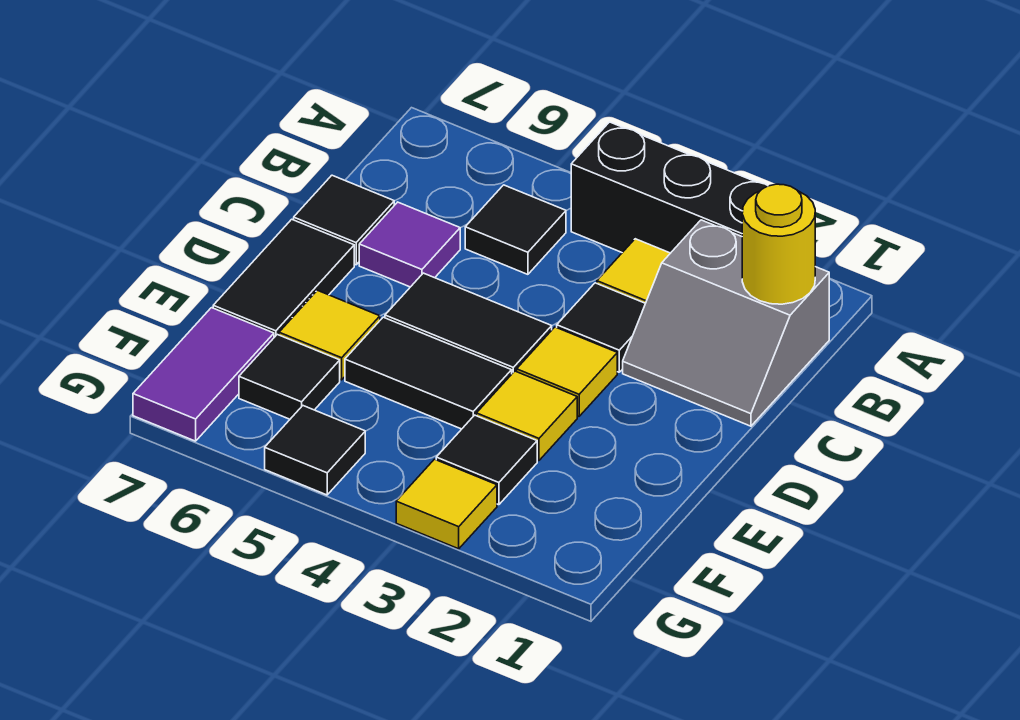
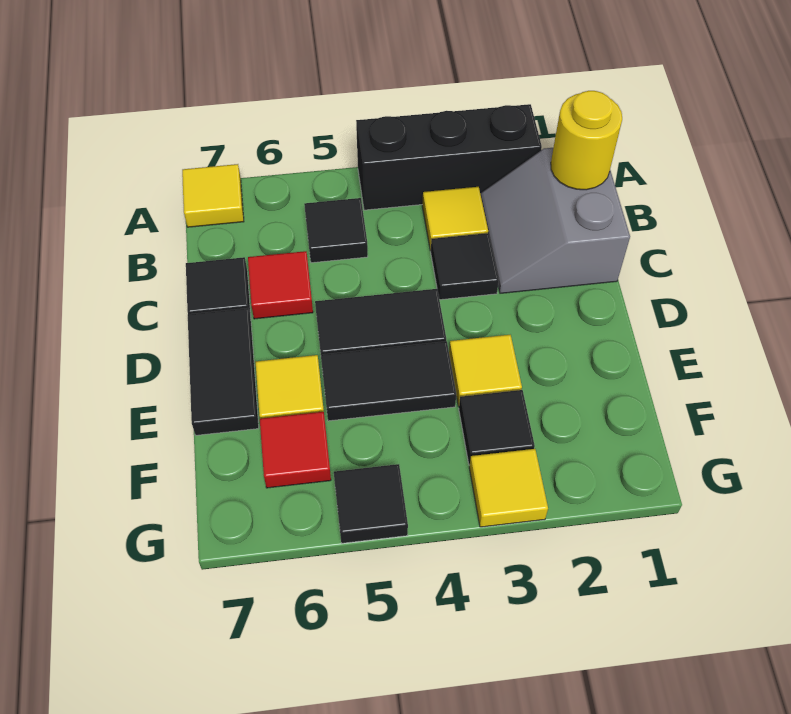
grey slope B1:C2 level 1 top B -> grey slope B1:C2 level 1 top 1
purple tile C6 level 1 -> red tile C6 level 1
yellow tile D3 level 1 -> yellow tile A7 level 1
black tile F6 level 1 -> red tile F6 level 1
purple tile F7:G7 level 1 -> none

